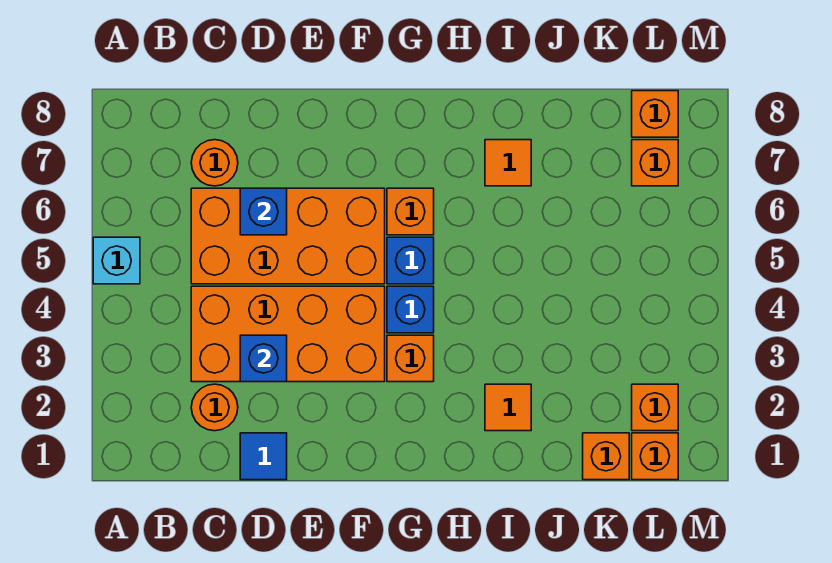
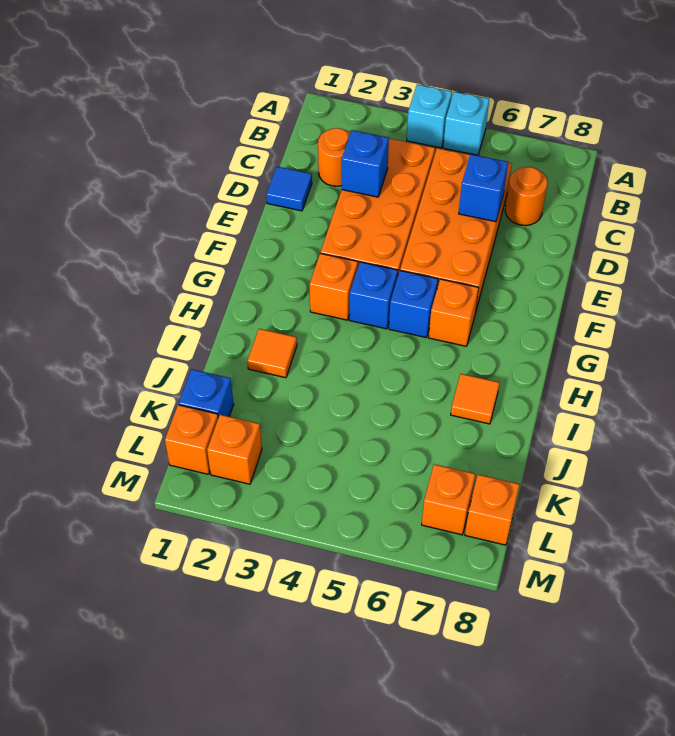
none -> cyan brick A4 level 1
orange brick K1 level 1 -> blue brick K1 level 1

